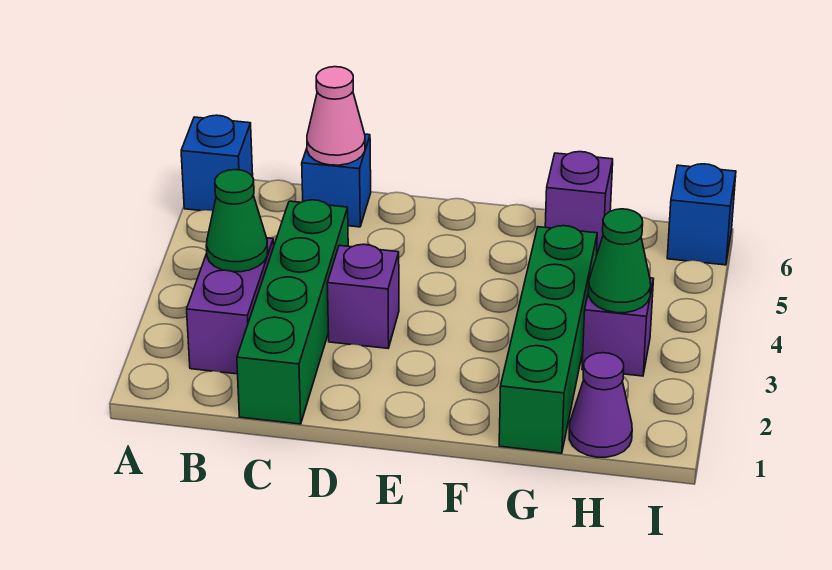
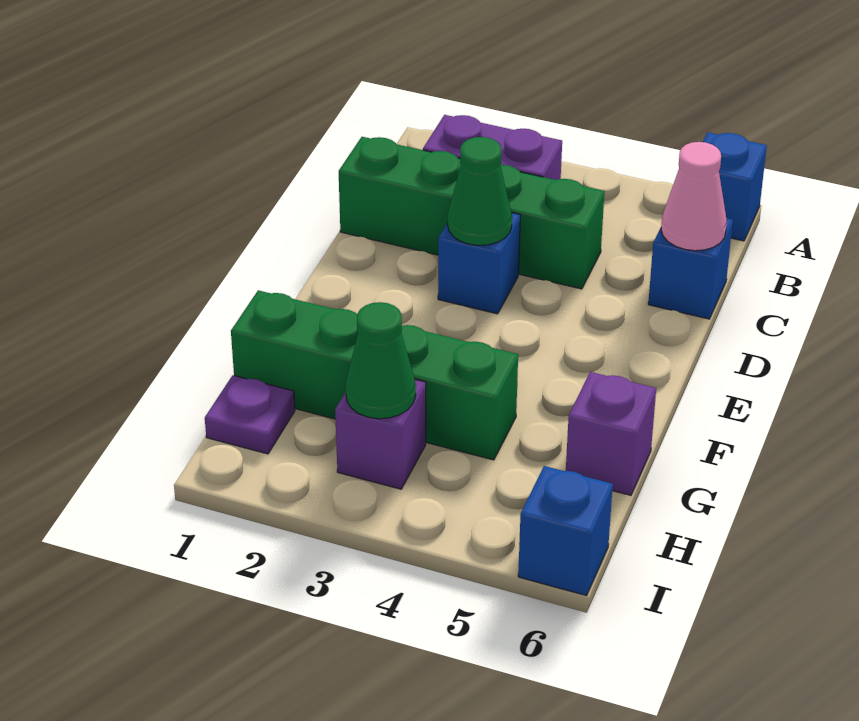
green cone B3 level 2 -> green cone D3 level 2
purple brick D3 level 1 -> blue brick D3 level 1
purple cone H1 level 1 -> purple plate H1 level 1

